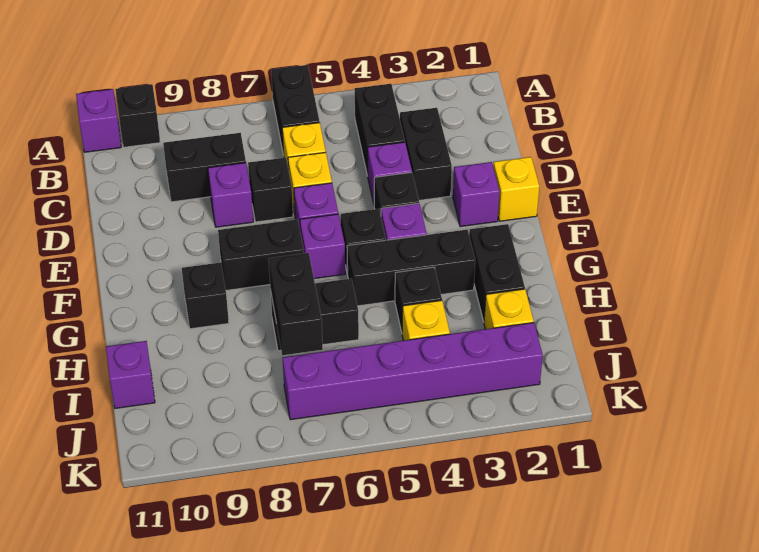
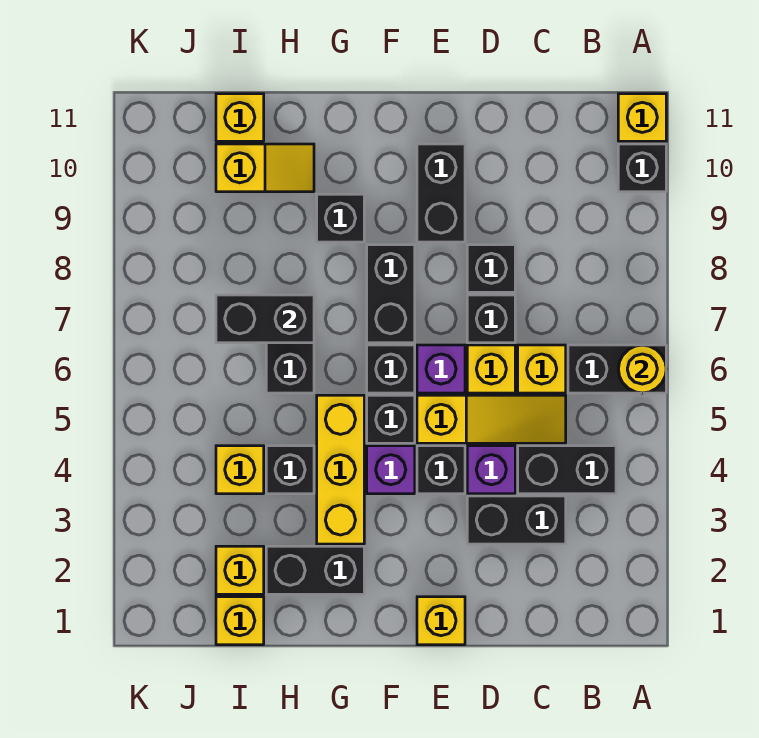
none -> yellow round brick A6 level 2
purple brick A11 level 1 -> yellow brick A11 level 1
none -> yellow slope C5:E5 level 1 top E
black brick C8:C9 level 1 -> black brick E9:E10 level 1
purple brick D8 level 1 -> black brick D8 level 1
purple brick E2 level 1 -> none
purple brick F6 level 1 -> black brick F6 level 1
black brick G3:G5 level 1 -> yellow brick G3:G5 level 1
none -> yellow slope H10:I10 level 1 top I
none -> yellow brick I1 level 1
purple brick I11 level 1 -> yellow brick I11 level 1
purple brick J2:J7 level 1 -> none

